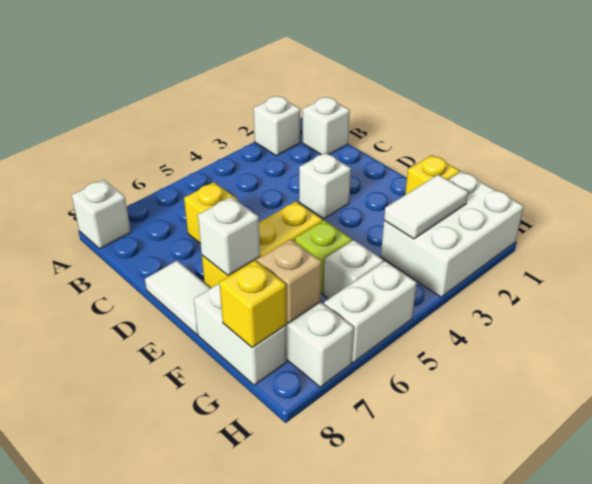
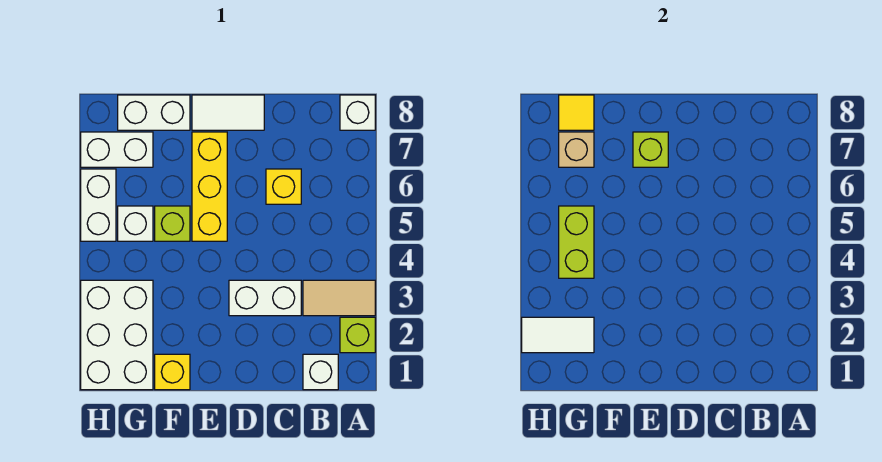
white brick A2 level 1 -> lime brick A2 level 1
none -> tan tile A3:B3 level 1
white brick D3 level 1 -> white brick C3:D3 level 1
white brick E7 level 2 -> lime brick E7 level 2
white tile G2:G3 level 2 -> white tile G2:H2 level 2
none -> lime brick G4:G5 level 2
yellow brick G8 level 2 -> yellow tile G8 level 2

